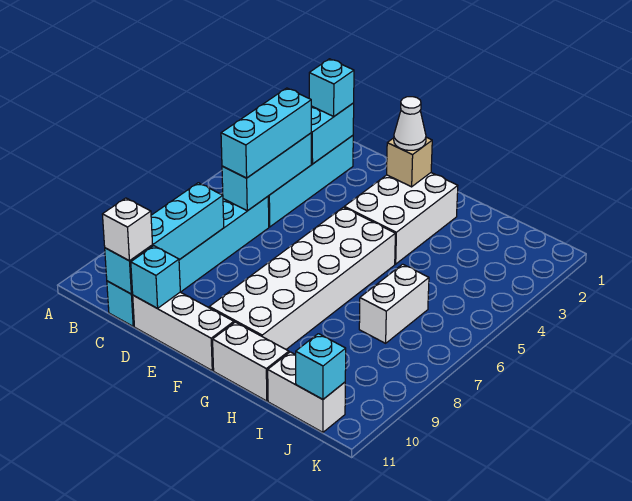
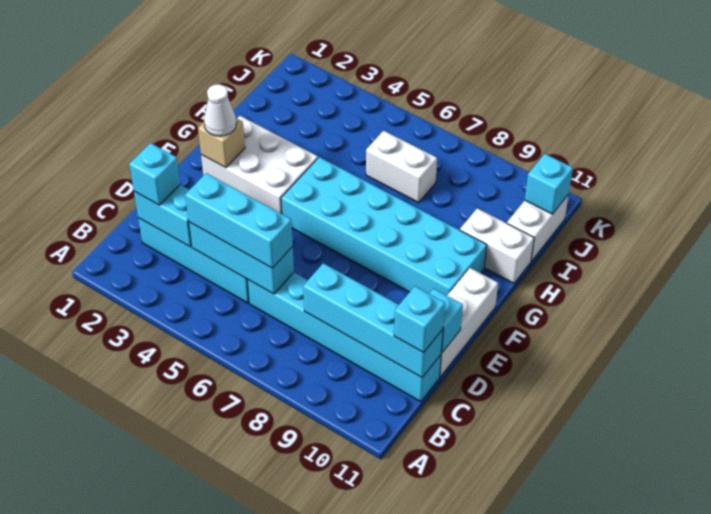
white brick C11 level 3 -> cyan brick C11 level 3
white brick F5:G10 level 1 -> cyan brick F5:G10 level 1
white brick G11:H11 level 1 -> white brick H10:H11 level 1

